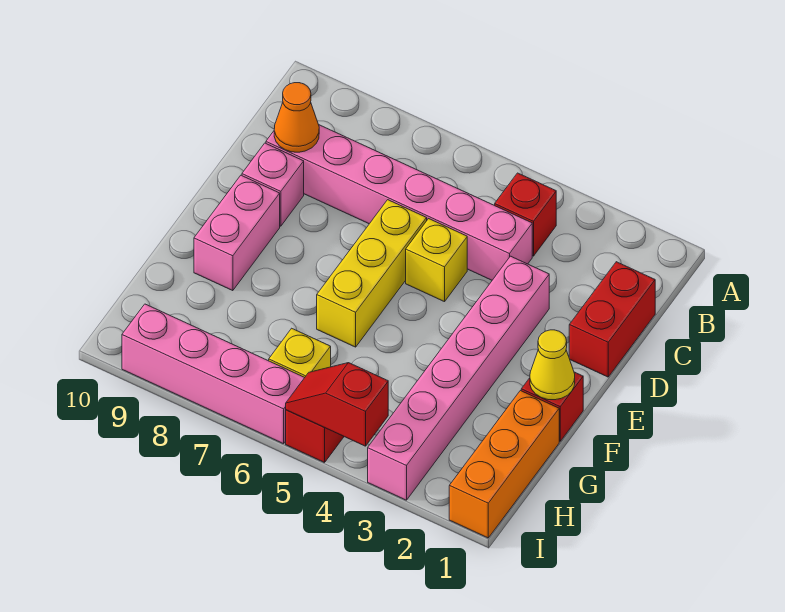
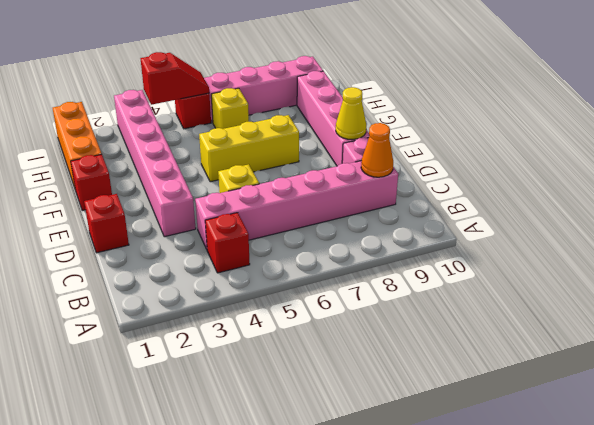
red brick C1:D1 level 1 -> red brick D1 level 1
yellow brick D6:F6 level 1 -> yellow brick F5:F7 level 1
pink brick E9:F9 level 1 -> pink brick E9:H9 level 1
yellow cone F1 level 2 -> yellow cone E9 level 2

